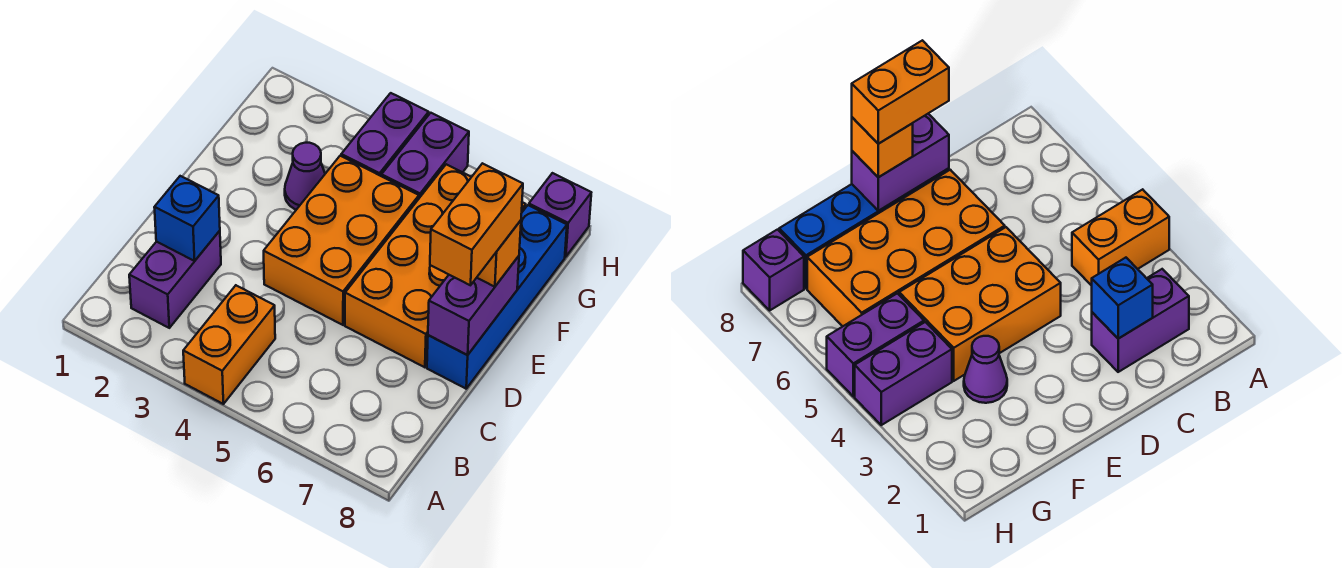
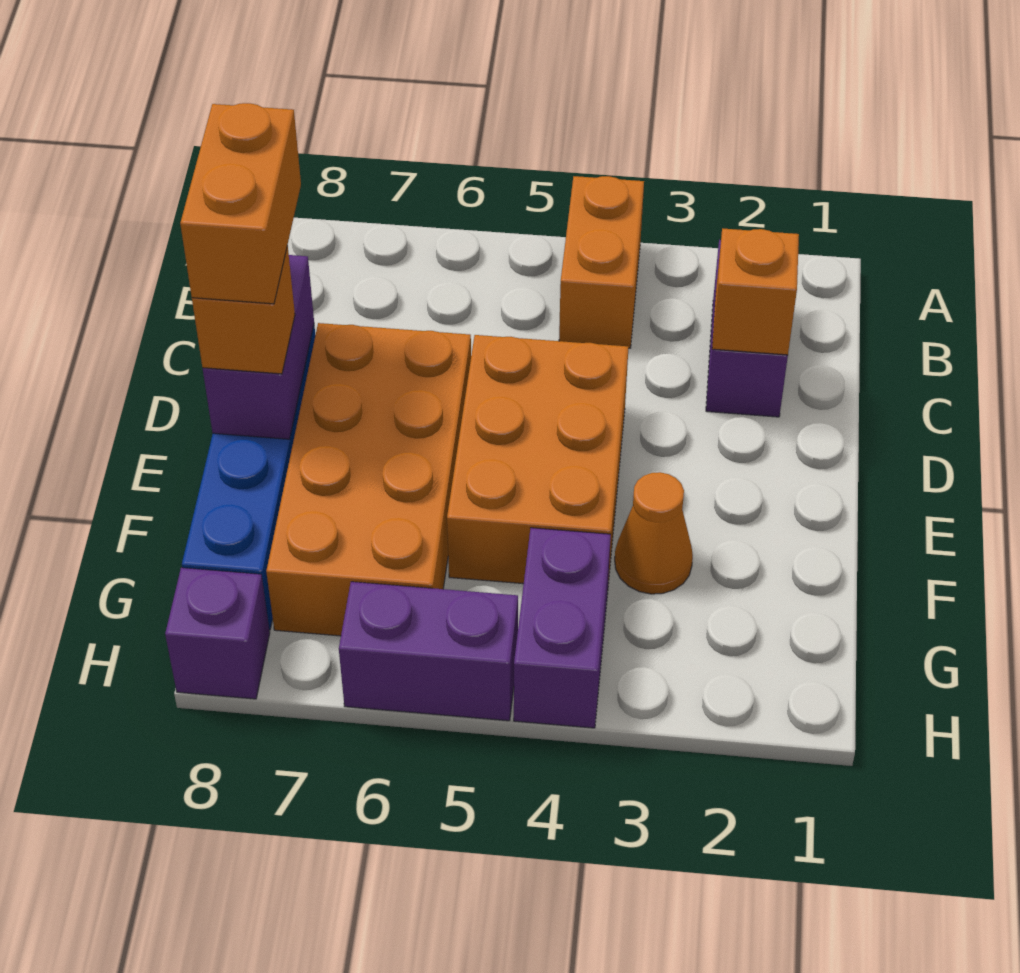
blue brick C2 level 2 -> orange brick C2 level 2
purple cone F3 level 1 -> orange cone F3 level 1
purple brick G5:H5 level 1 -> purple brick H5:H6 level 1

